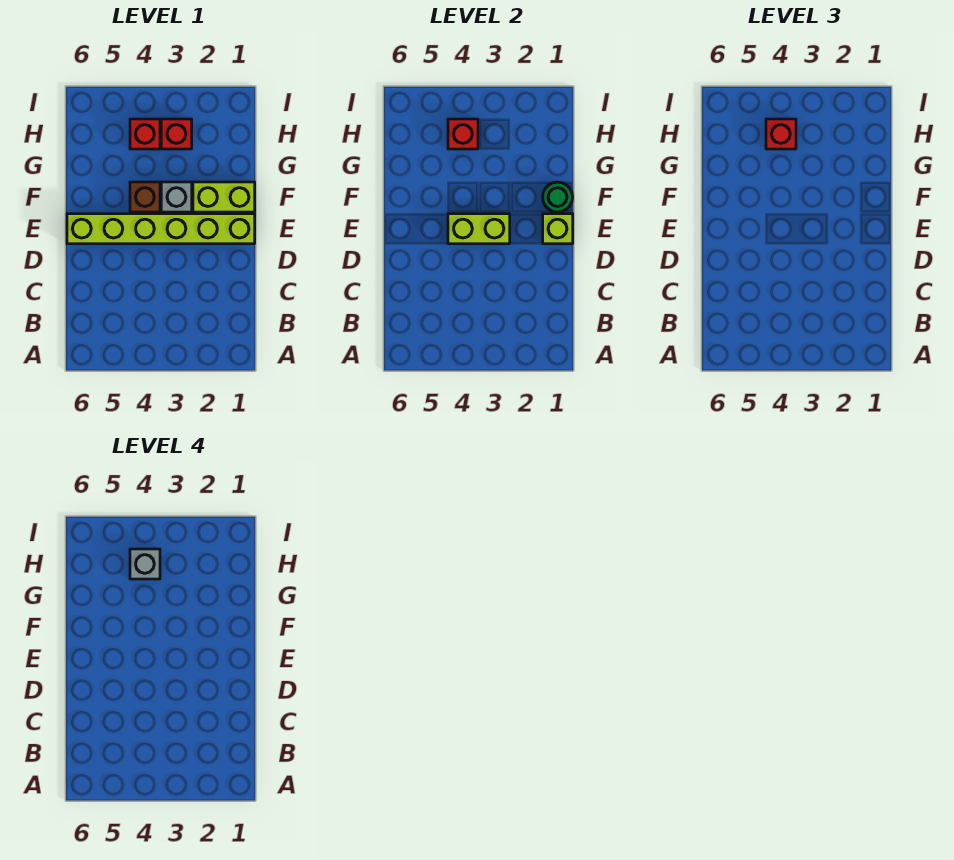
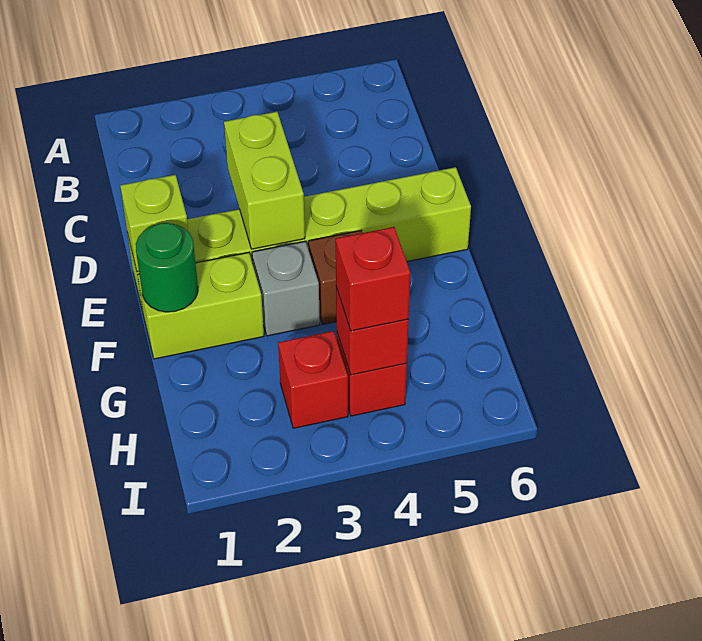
lime brick E3:E4 level 2 -> lime brick D3:E3 level 2
grey brick H4 level 4 -> none

